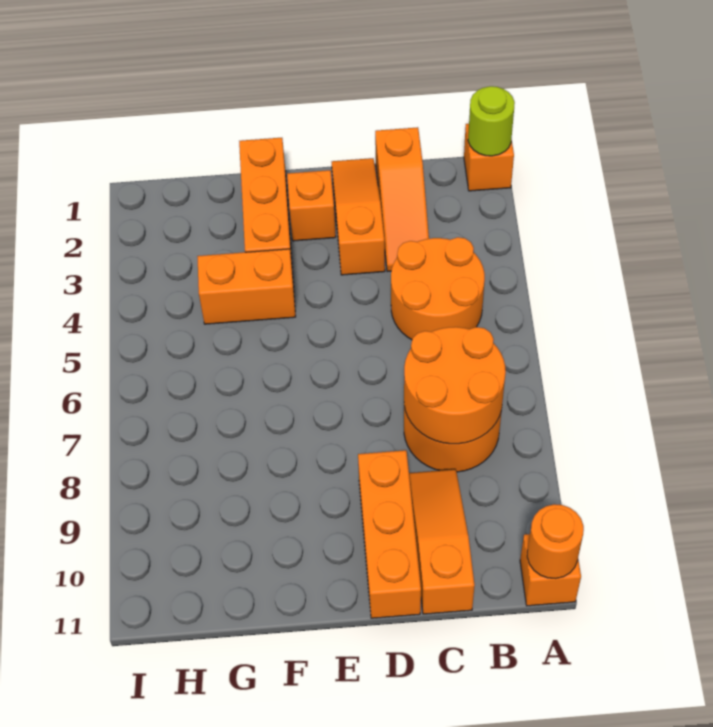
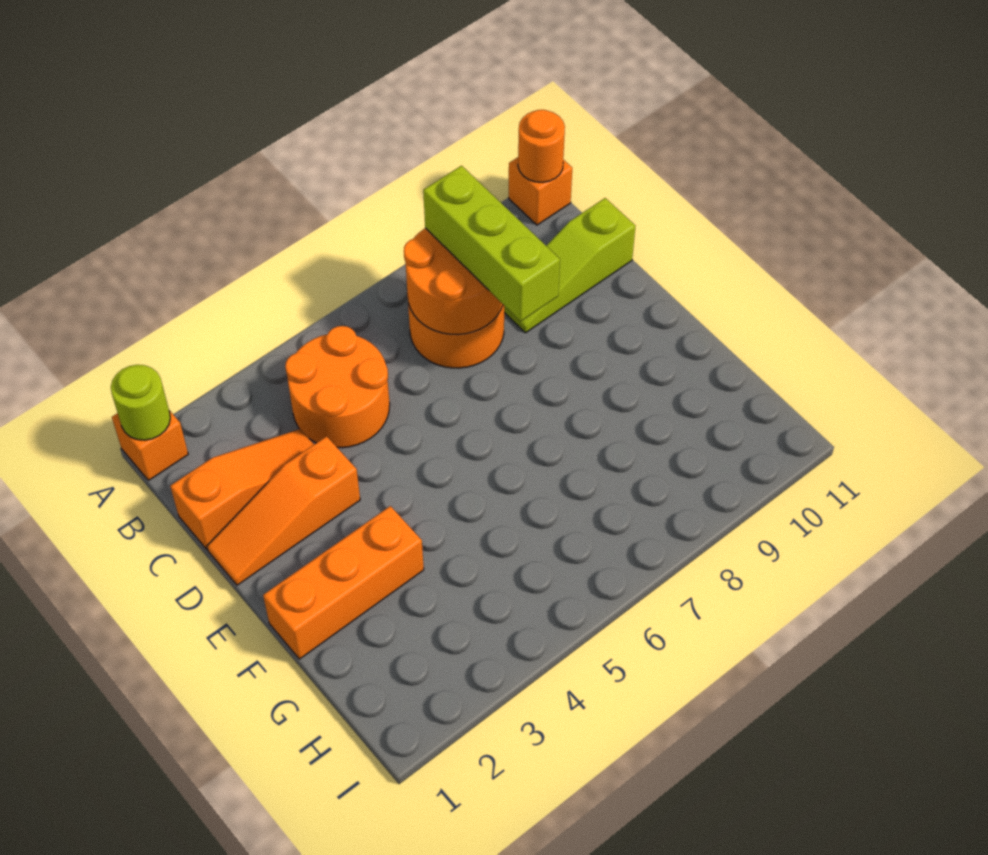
none -> lime brick B8:D8 level 3
orange slope C9:C11 level 1 top 11 -> lime slope C9:C11 level 1 top 11
orange brick D9:D11 level 1 -> none
orange brick E2 level 1 -> none
orange brick F4:G4 level 1 -> none

